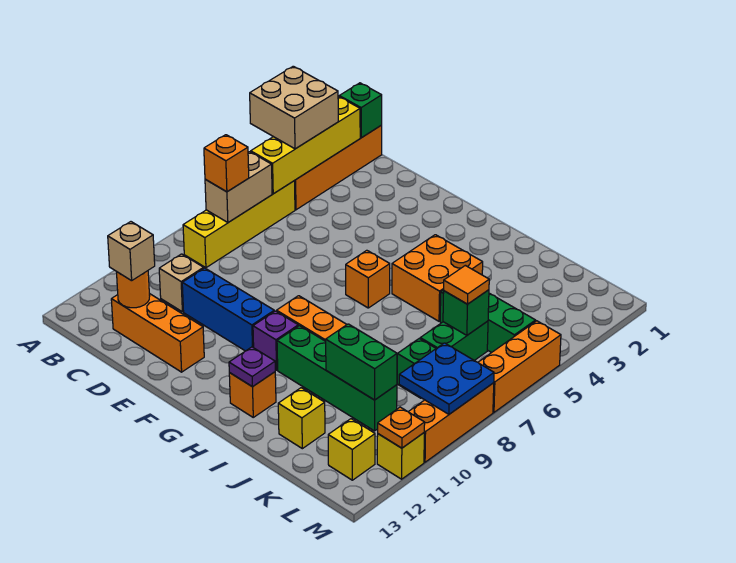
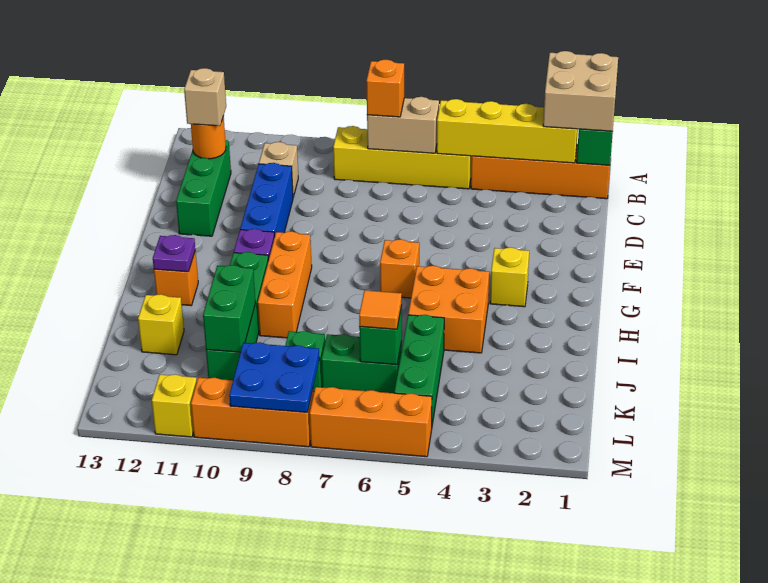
tan brick A3:B4 level 3 -> tan brick A1:B2 level 3
orange brick C12:E12 level 1 -> green brick C12:E12 level 1
yellow brick L12 level 1 -> yellow brick G3 level 1
orange plate M11 level 2 -> none

